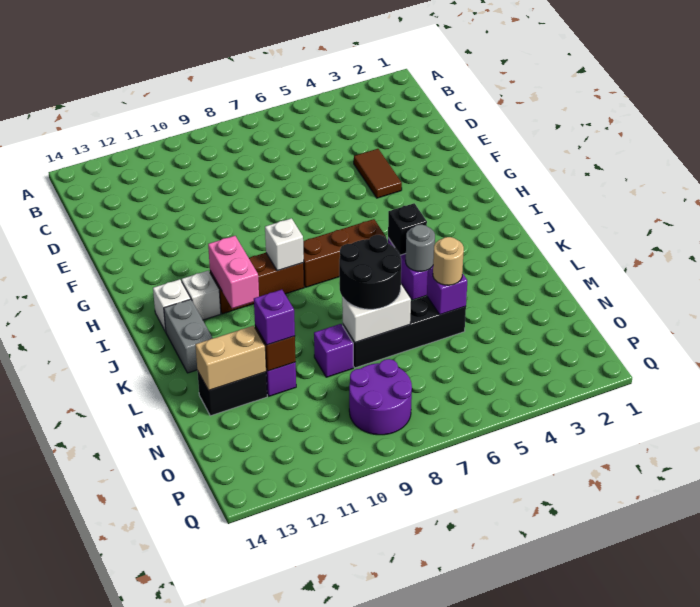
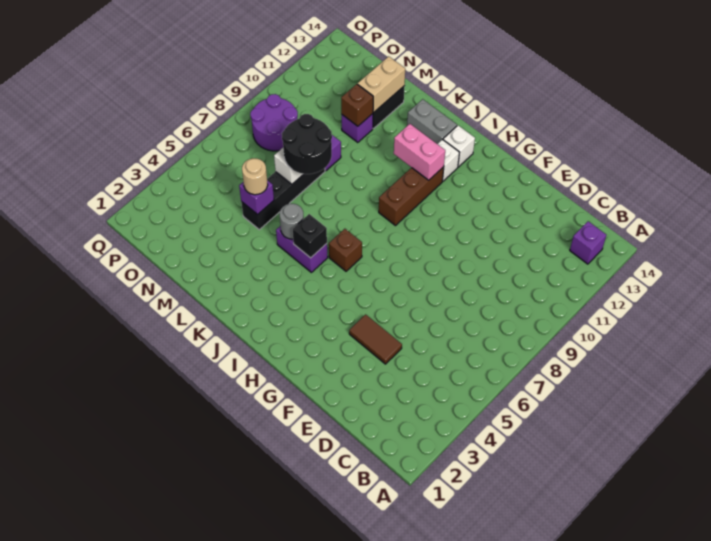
brown brick I6:I8 level 1 -> brown brick I6 level 1
white brick I9 level 2 -> none
purple brick M11 level 3 -> purple brick B13 level 1

